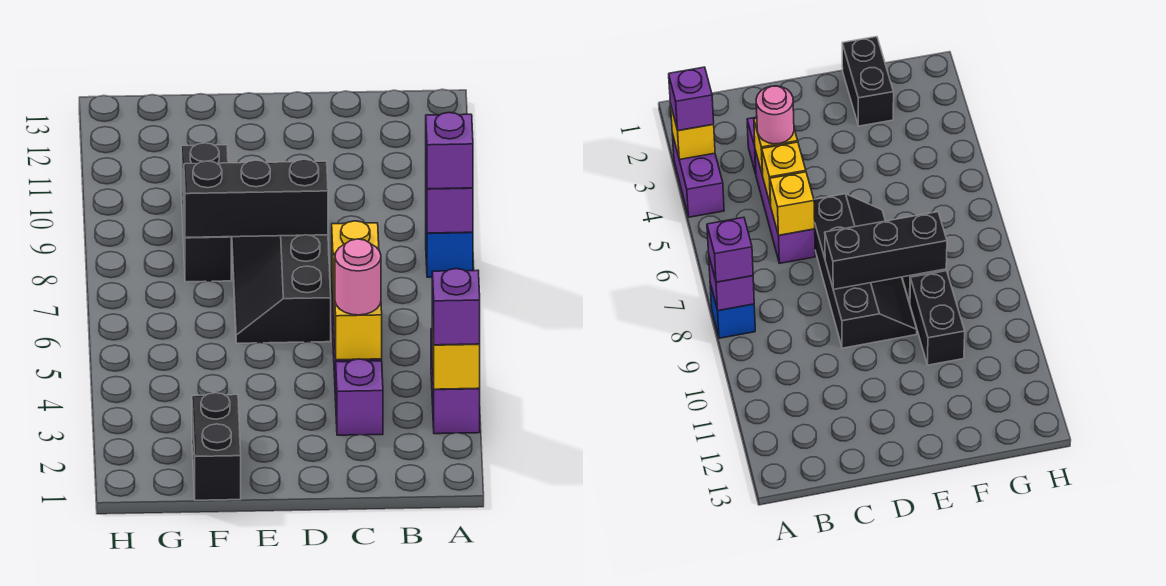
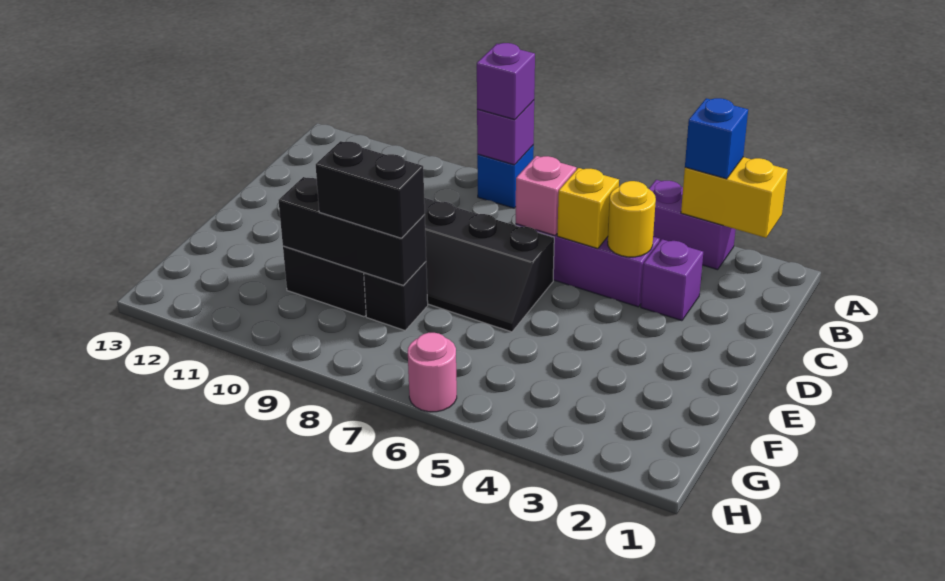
yellow brick A3 level 2 -> yellow brick A2:A3 level 2
purple brick A3 level 3 -> blue brick A3 level 3
yellow brick C4 level 2 -> yellow round brick C4 level 2
pink round brick C4 level 3 -> pink round brick H6 level 1
yellow brick C6 level 2 -> pink brick C6 level 2
black brick D8:F8 level 2 -> black brick F8:F10 level 2
black brick F1:F2 level 1 -> black brick F8:F9 level 3

